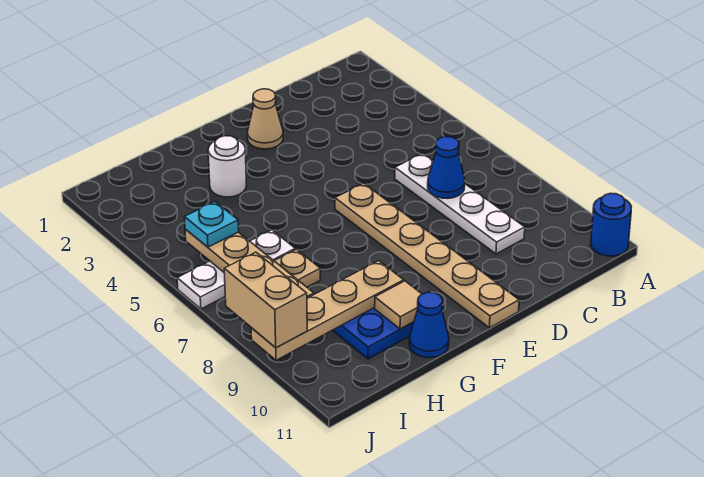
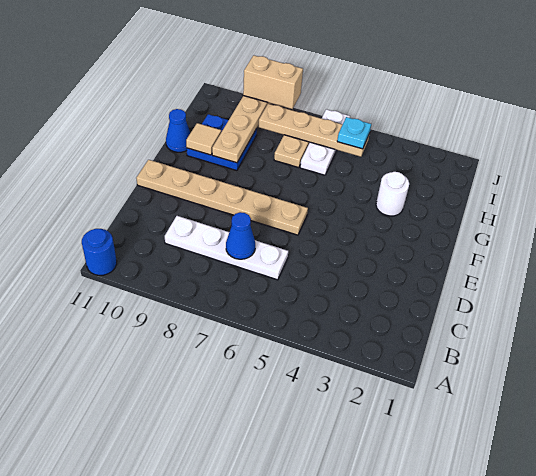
tan cone E2 level 1 -> none

